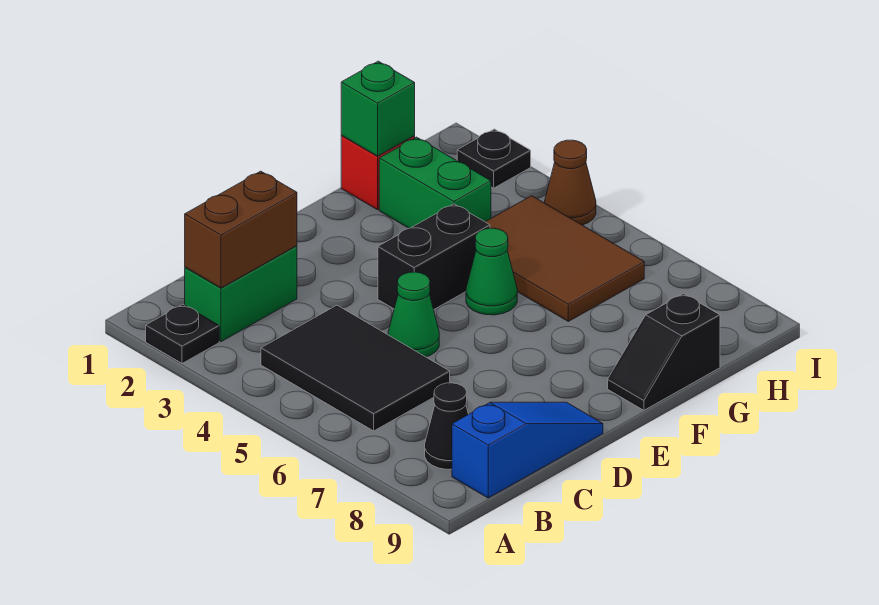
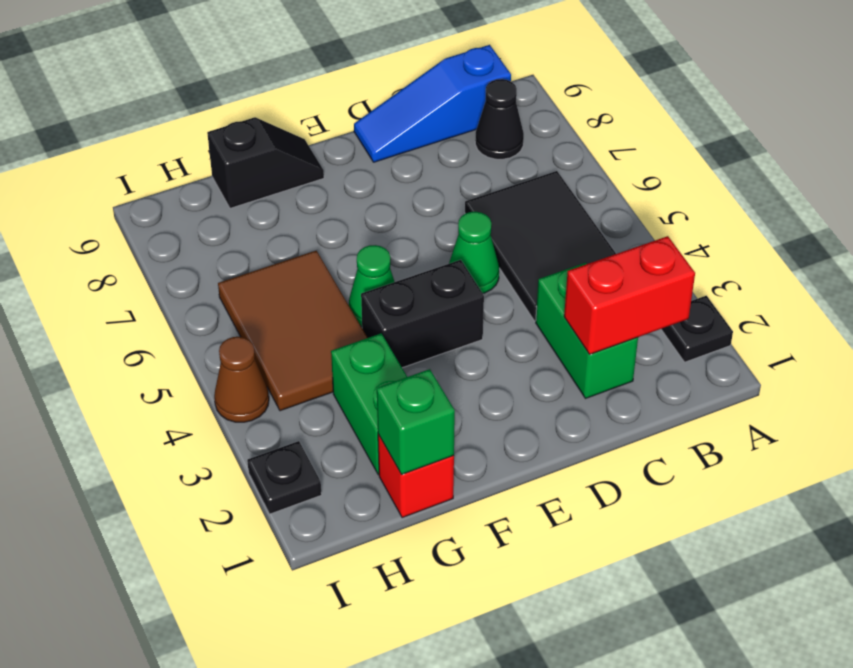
green brick B2:C2 level 1 -> green brick C2:C3 level 1
brown brick B2:C2 level 2 -> red brick B2:C2 level 2

